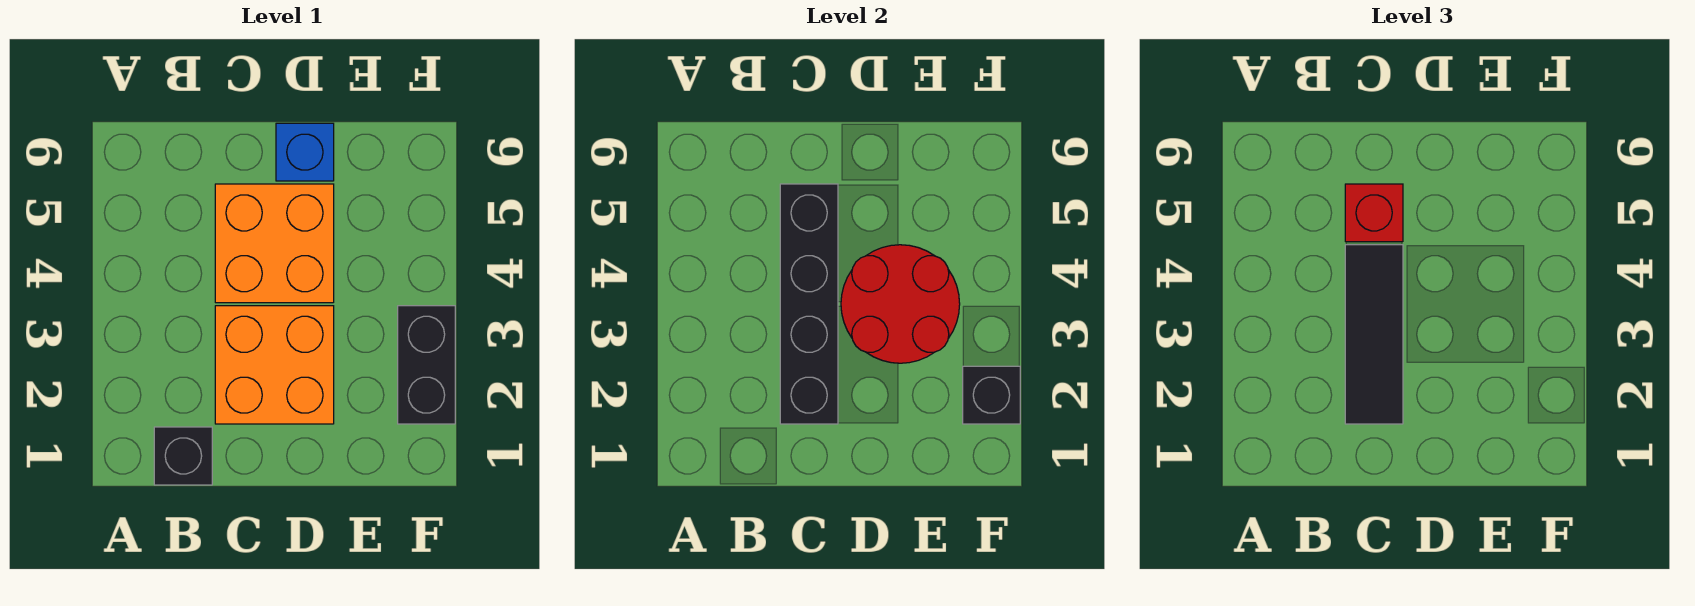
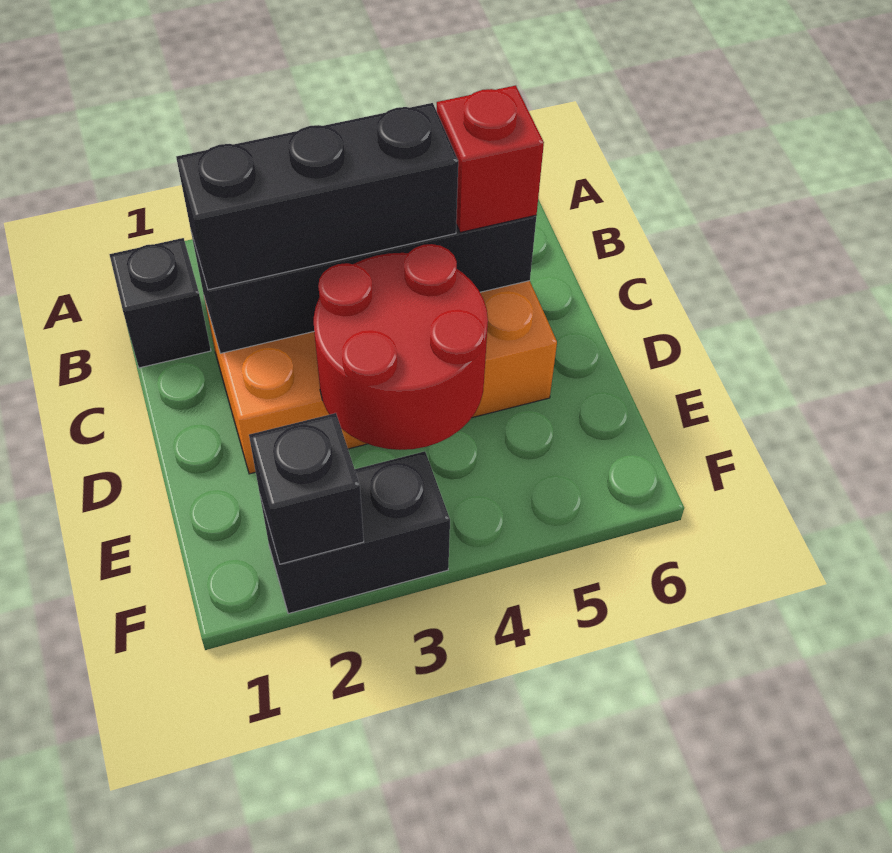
black tile C2:C4 level 3 -> black brick C2:C4 level 3
blue brick D6 level 1 -> none

